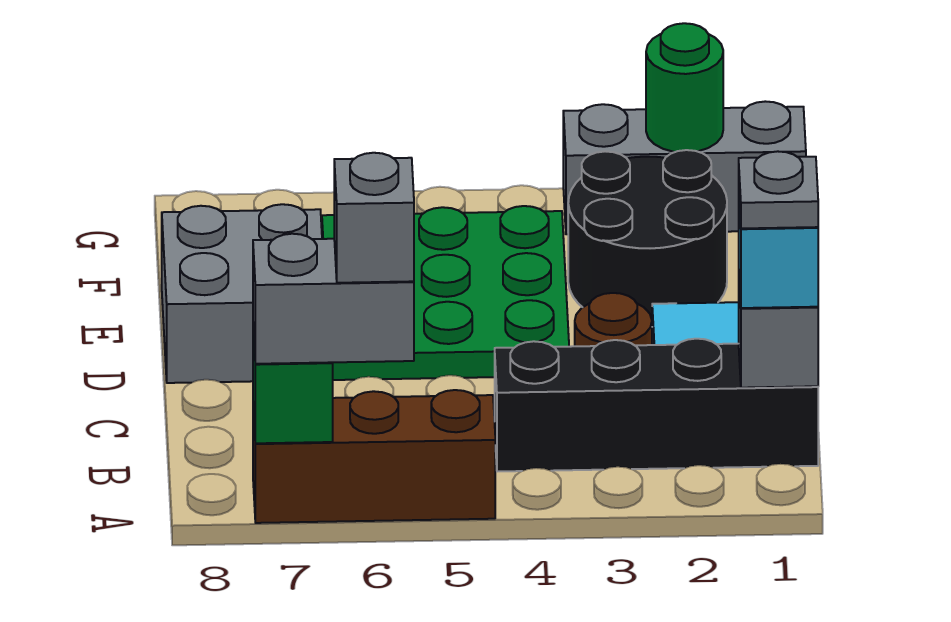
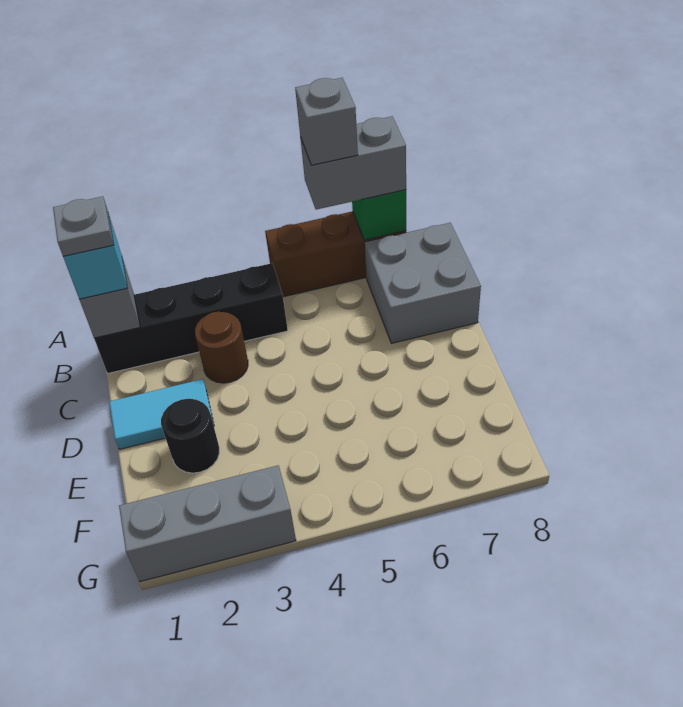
green plate D4:F6 level 1 -> none
grey brick D7:E8 level 1 -> grey brick B7:C8 level 1
black round brick E2:F3 level 1 -> black round brick E2 level 1
green round brick G2 level 2 -> none

